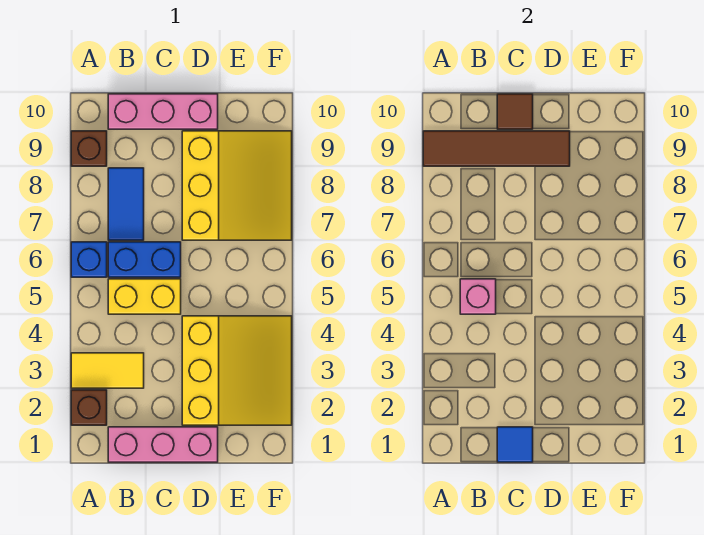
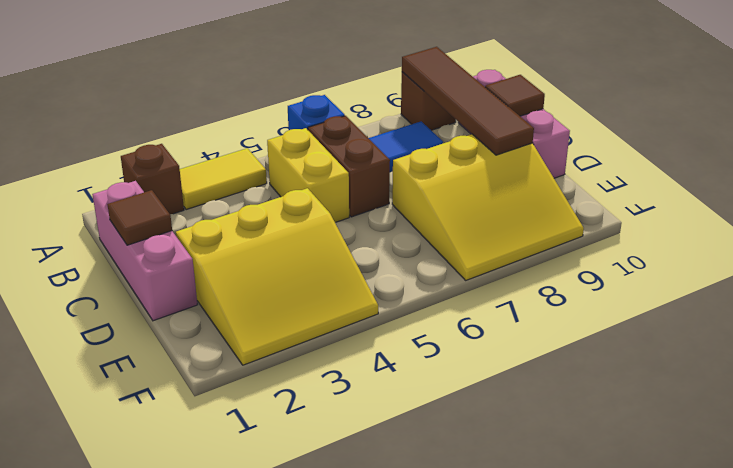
yellow tile A3:B3 level 1 -> yellow tile A3:A4 level 1
pink brick B5 level 2 -> none
blue brick B6:C6 level 1 -> brown brick B6:C6 level 1
blue tile C1 level 2 -> brown tile C1 level 2

